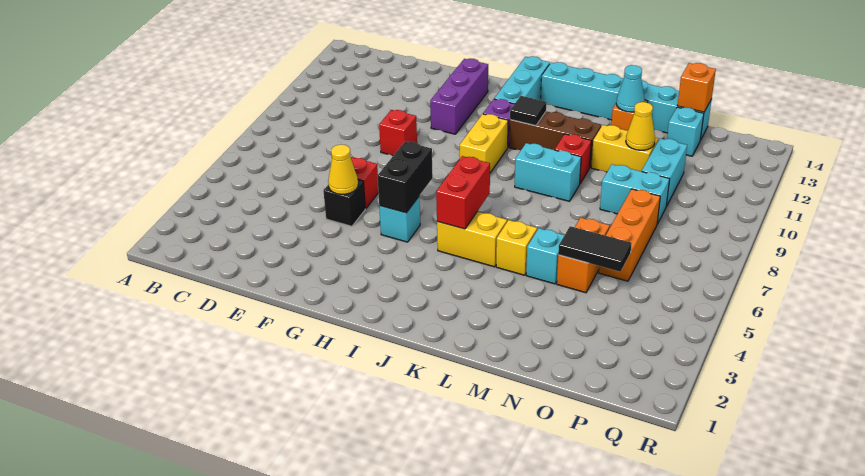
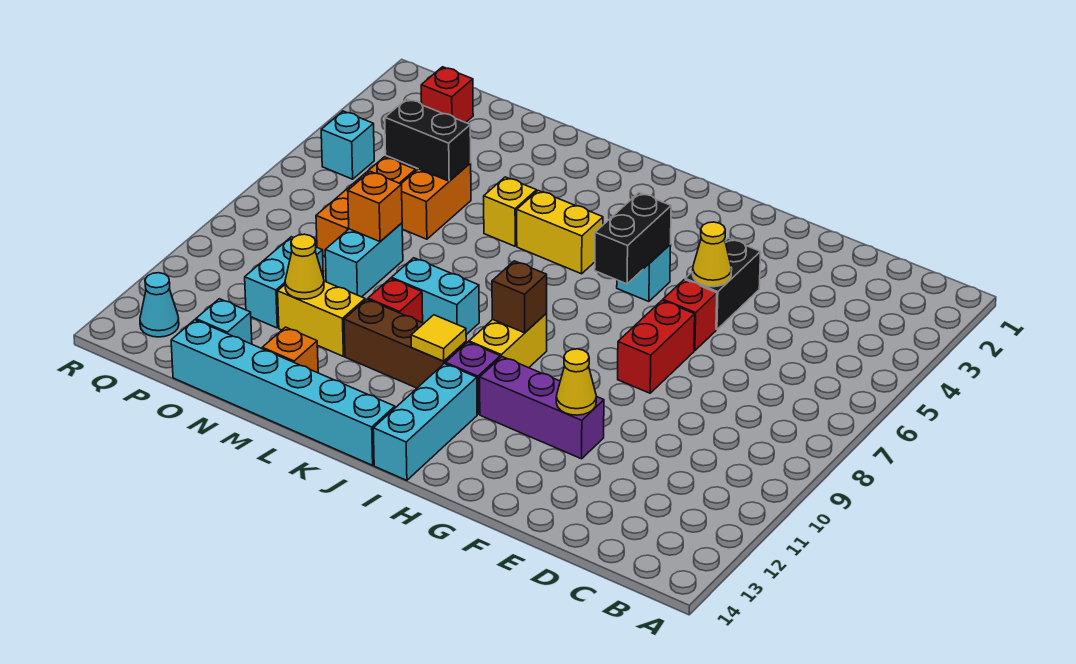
black brick F5 level 1 -> black brick F4:F5 level 1
red brick F9 level 1 -> red brick P2 level 1
none -> yellow cone F11 level 2
purple brick G11:G13 level 1 -> purple brick F11:H11 level 1
none -> brown brick I9 level 2
red brick J5:J6 level 2 -> red brick F7:F8 level 1
black tile J11 level 2 -> yellow tile J11 level 2
cyan brick M5 level 1 -> cyan brick Q5 level 1
cyan cone M13 level 2 -> cyan cone Q13 level 1
black tile N5:O5 level 2 -> black brick N5:O5 level 2
cyan brick N9:O9 level 1 -> cyan brick N8:N9 level 1
orange brick O14 level 2 -> orange brick N8 level 2

